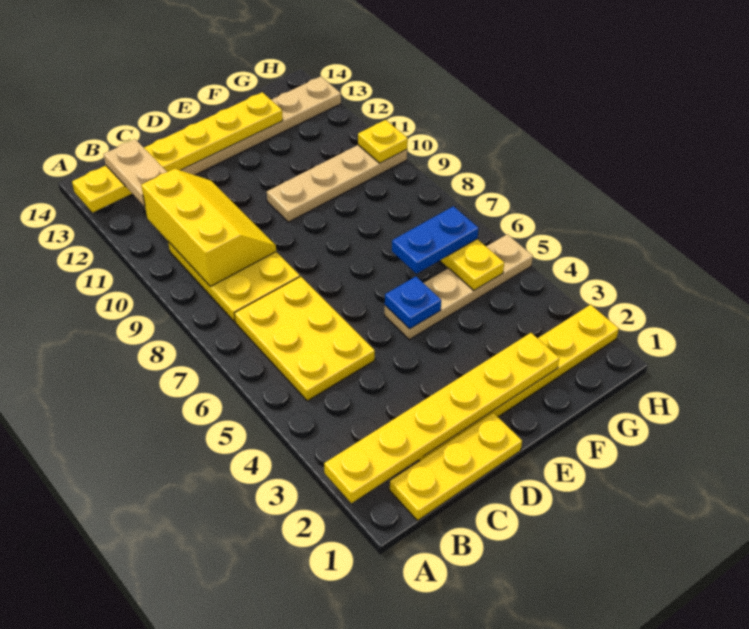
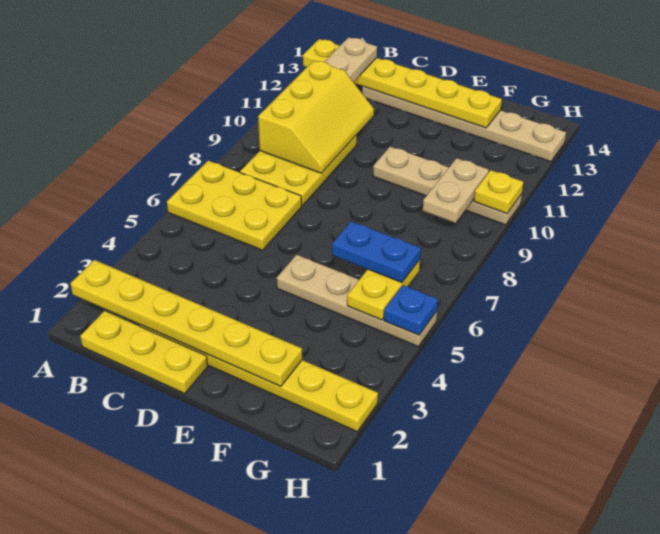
yellow plate B5:C7 level 1 -> yellow plate A6:C7 level 1
blue plate E5 level 2 -> blue plate H5 level 2
none -> tan plate G9:G10 level 2

